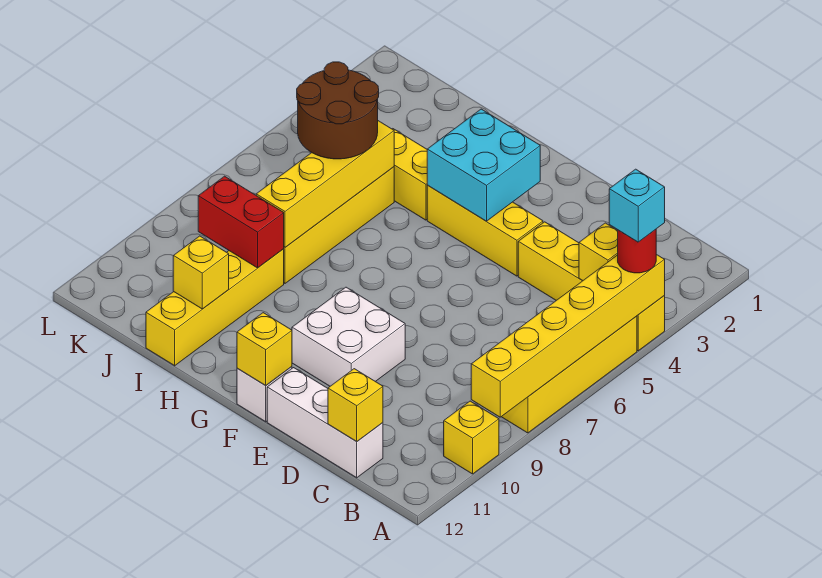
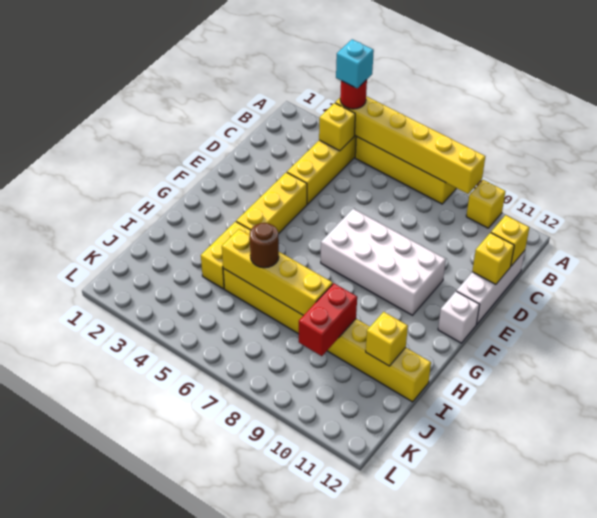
white brick E9:F10 level 1 -> white brick E7:F10 level 1
cyan brick F3:G4 level 2 -> none
yellow brick F12 level 2 -> yellow brick D12 level 2
brown round brick I5:J6 level 3 -> brown round brick I6 level 3

